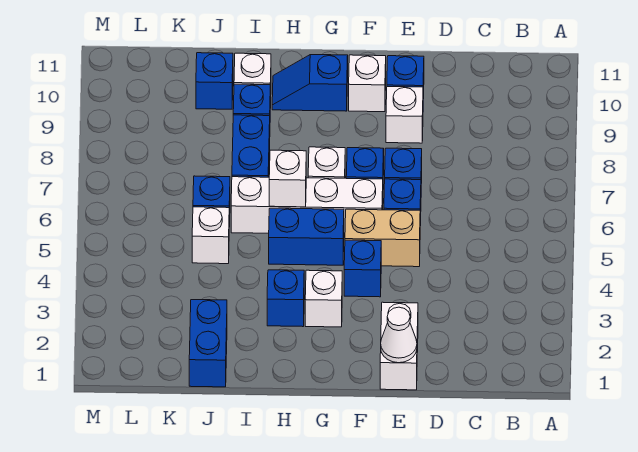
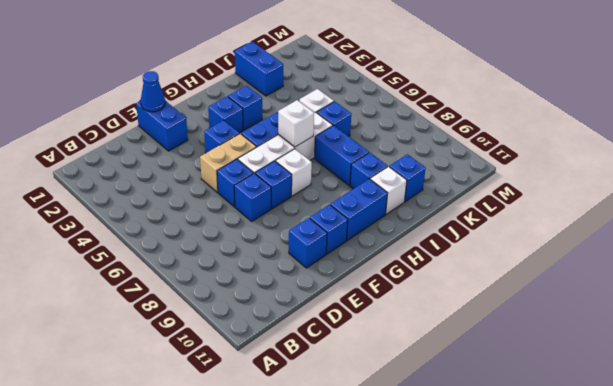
white brick E1:E2 level 1 -> blue brick E1:E2 level 1
white cone E1 level 2 -> blue cone E1 level 2
white brick E9 level 1 -> none
white brick F10 level 1 -> blue brick F10 level 1
white brick G3 level 1 -> blue brick G3 level 1
blue slope G10:H10 level 1 top G -> blue brick G10:H10 level 1

